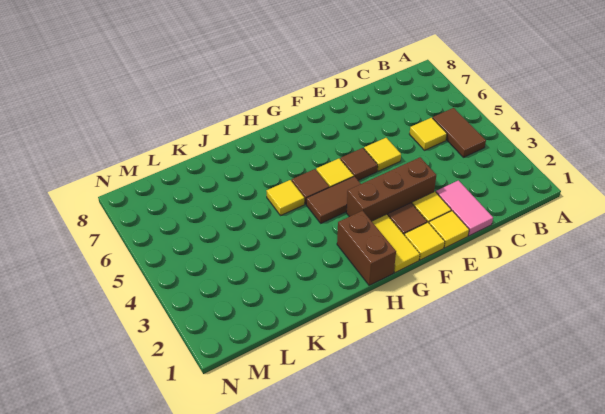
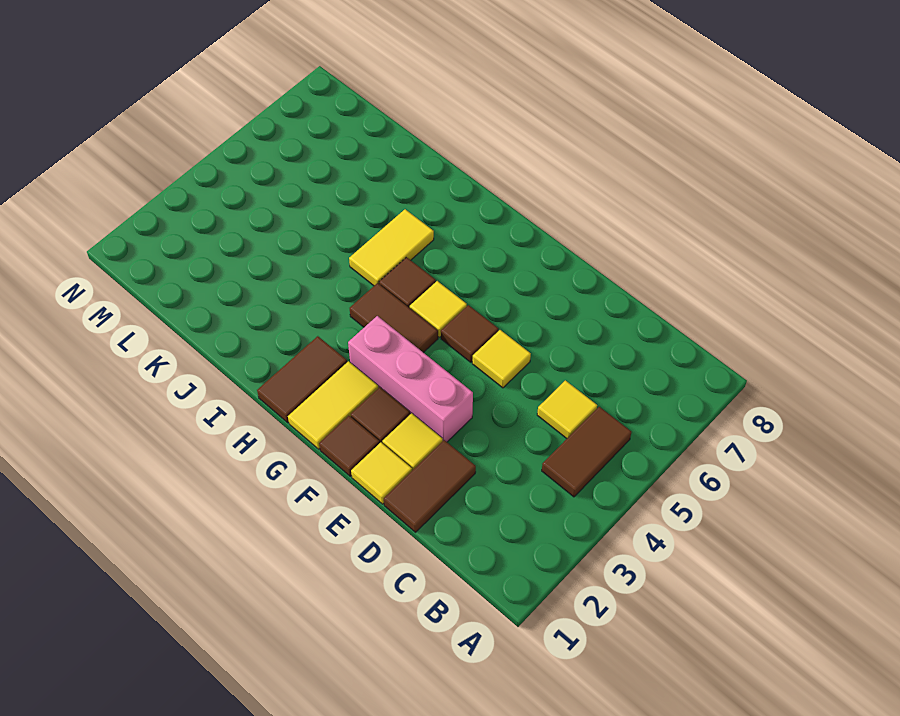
pink tile D1:D2 level 1 -> brown tile D1:D2 level 1
brown brick E3:G3 level 1 -> pink brick E3:G3 level 1
yellow tile F1 level 1 -> brown tile F1 level 1
brown brick H1:H2 level 1 -> brown tile H1:H2 level 1
yellow tile I5 level 1 -> yellow tile I5:I6 level 1

